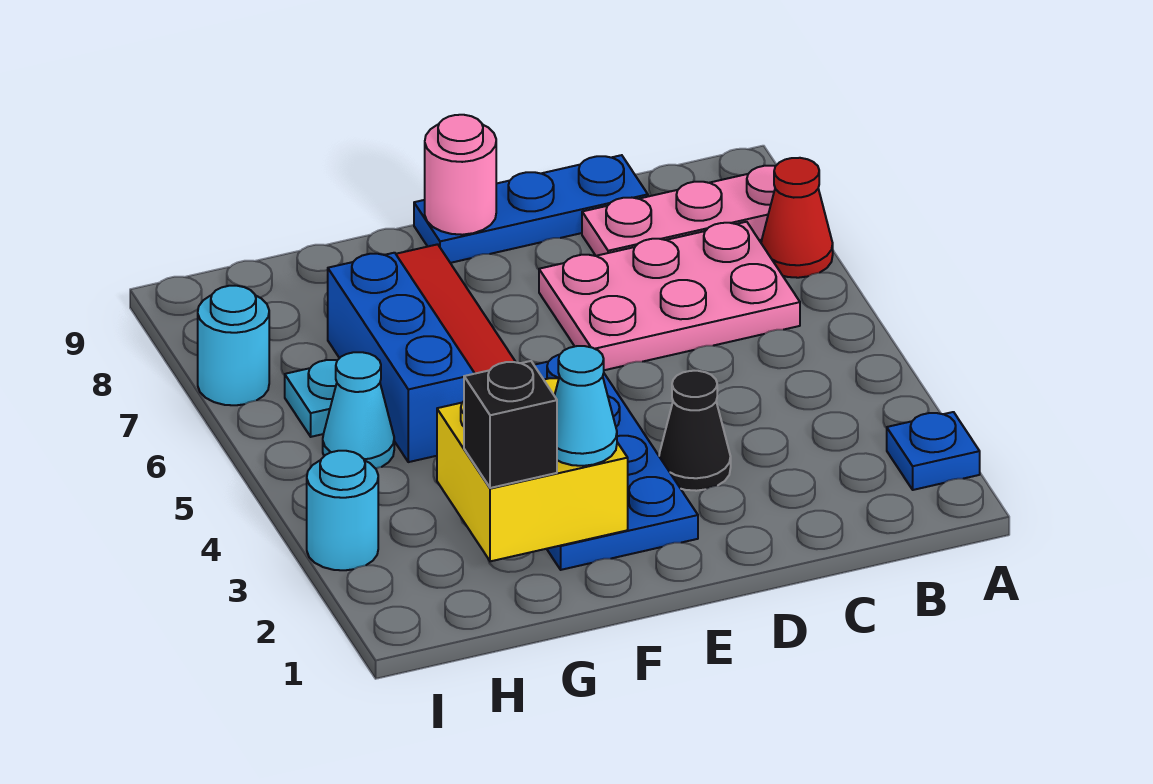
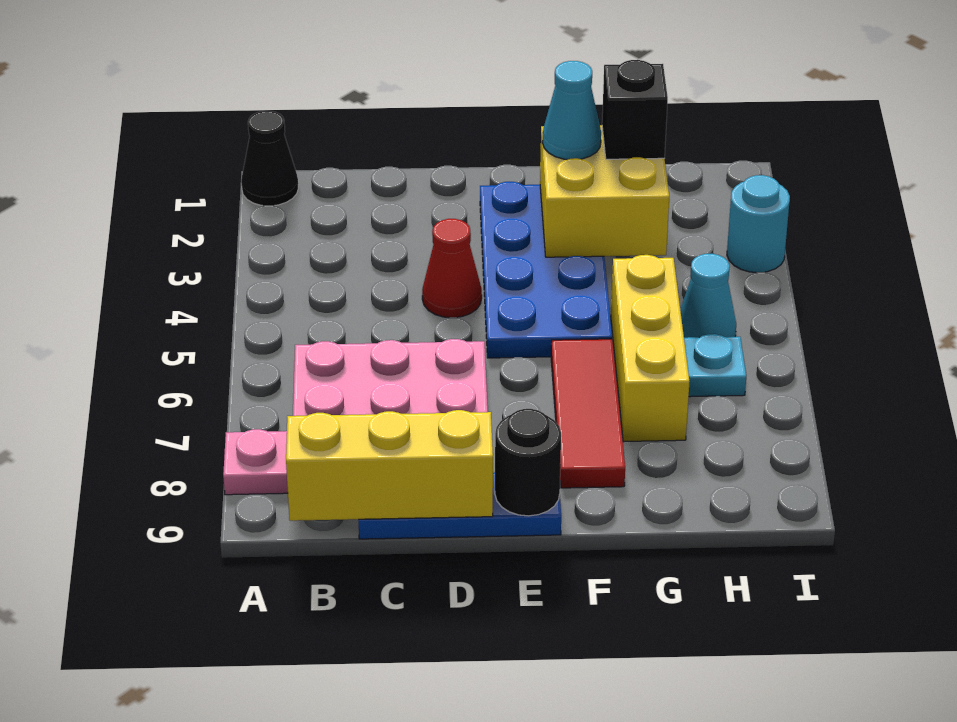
blue plate A2 level 1 -> none
red cone A7 level 1 -> red cone D4 level 1
none -> yellow brick B9:D9 level 2
black cone D3 level 1 -> black cone A1 level 1
pink round brick E9 level 2 -> black round brick E9 level 2
blue brick G5:G7 level 1 -> yellow brick G5:G7 level 1
cyan round brick I7 level 1 -> none

